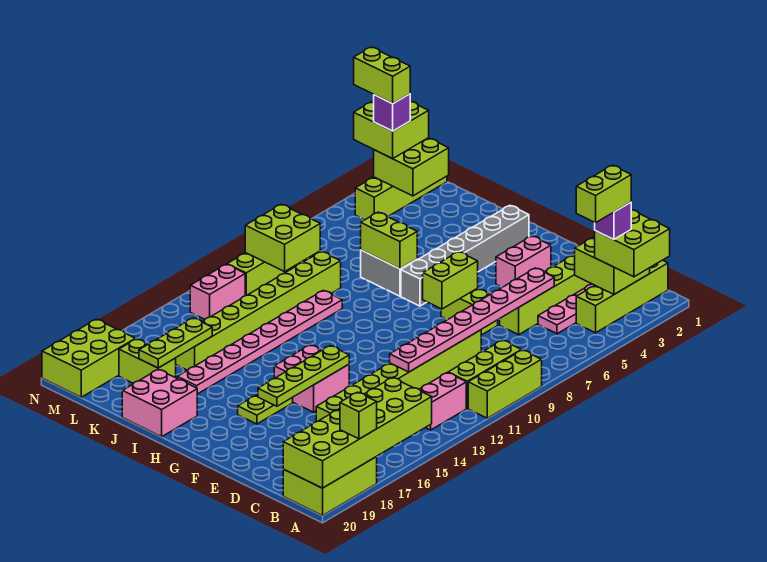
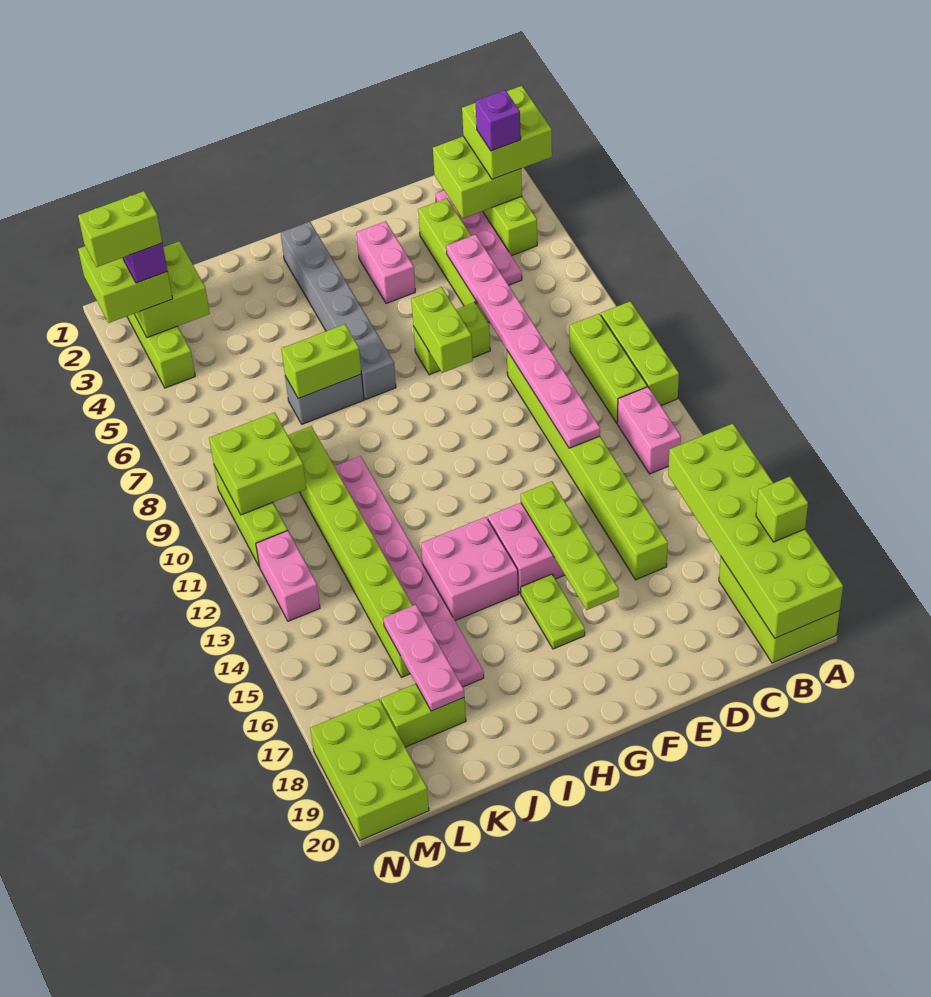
lime brick B3:B4 level 5 -> none
pink brick I19:J20 level 1 -> pink brick H14:I15 level 1
lime plate K16:K18 level 2 -> pink plate K16:K18 level 2

